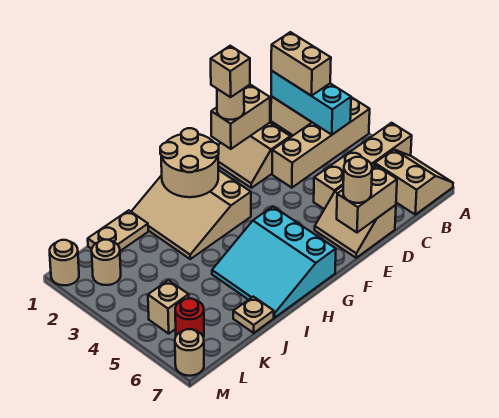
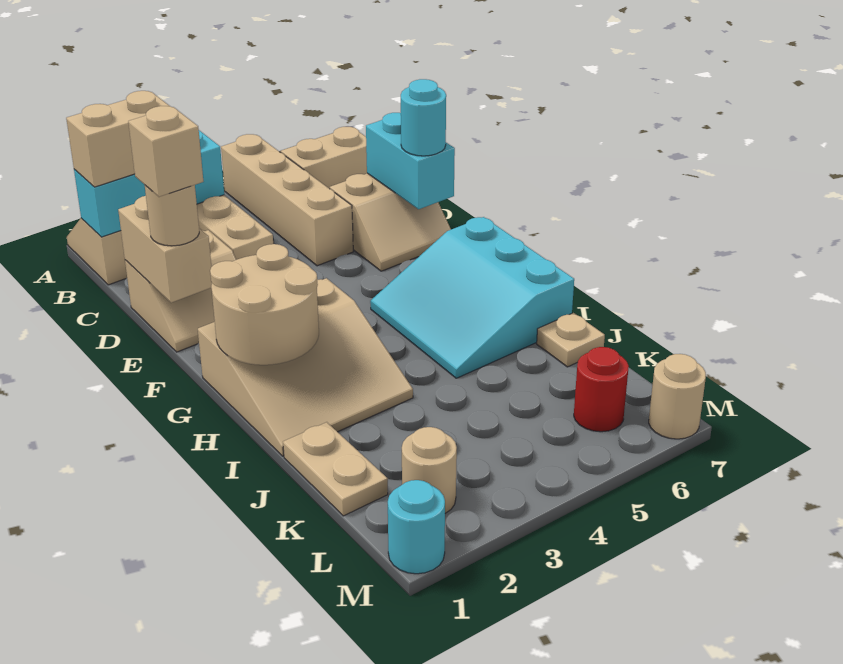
tan brick D7:E7 level 2 -> cyan brick D7:E7 level 2
tan round brick E7 level 3 -> cyan round brick E7 level 3
cyan slope G5:I7 level 1 top G -> cyan slope G5:I7 level 1 top 7
tan brick L5 level 1 -> none
tan round brick M1 level 1 -> cyan round brick M1 level 1

